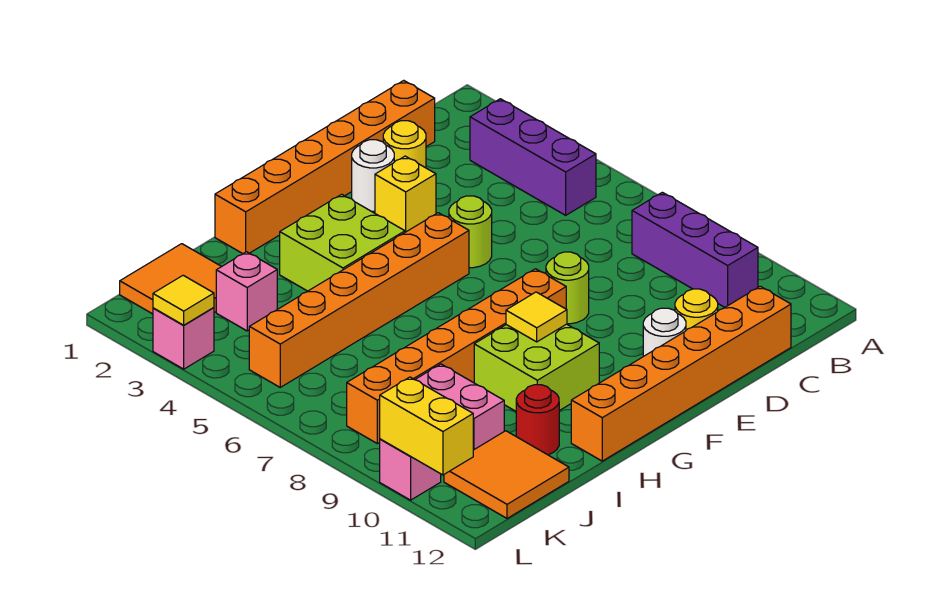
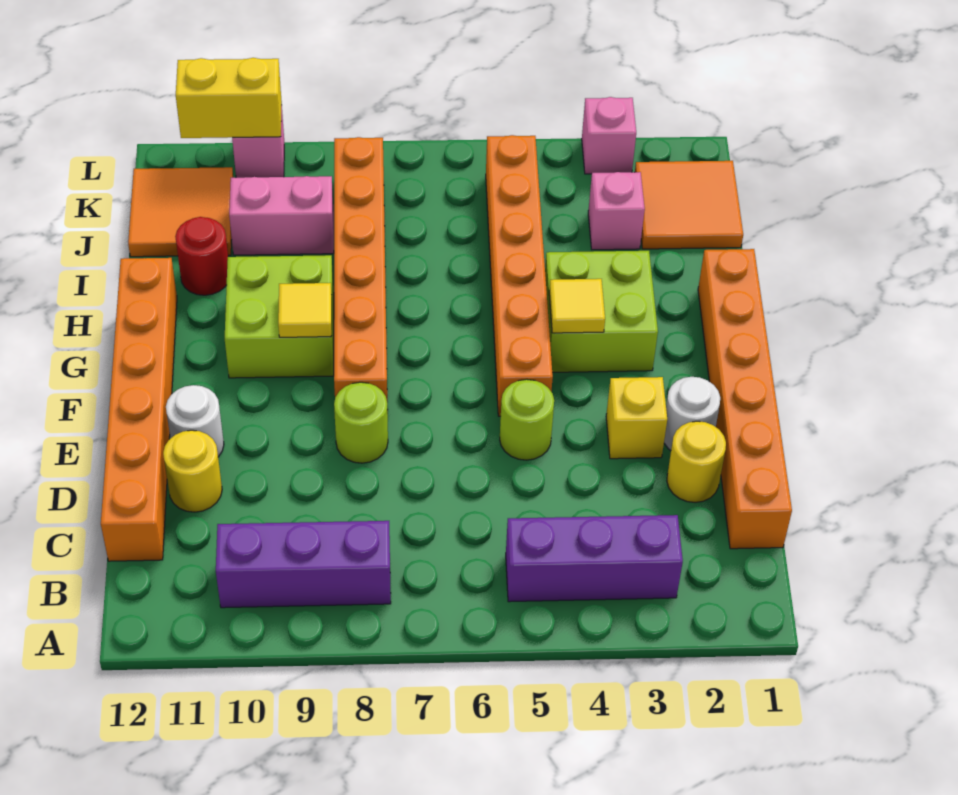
yellow tile L3 level 2 -> yellow tile G4 level 2

